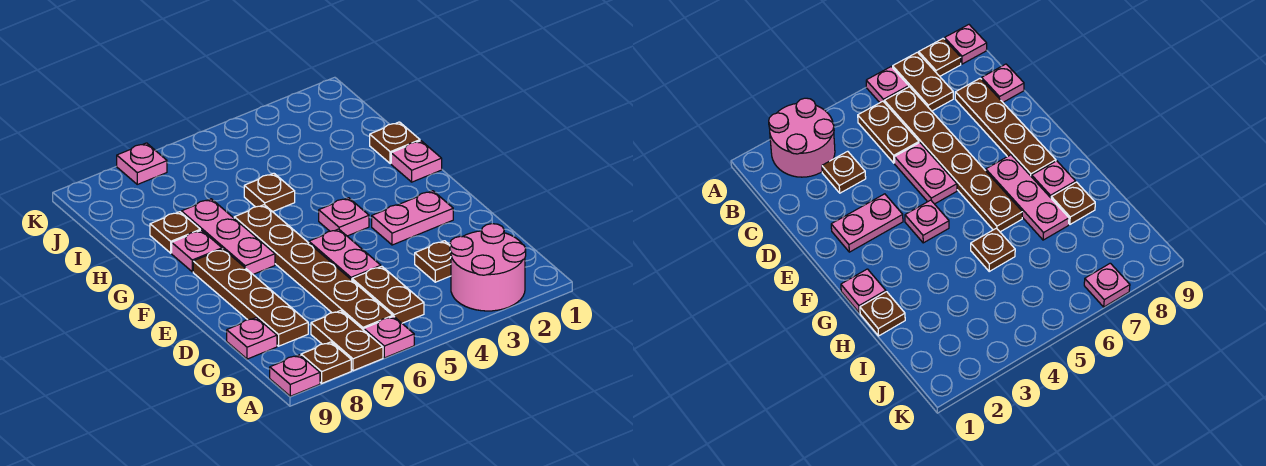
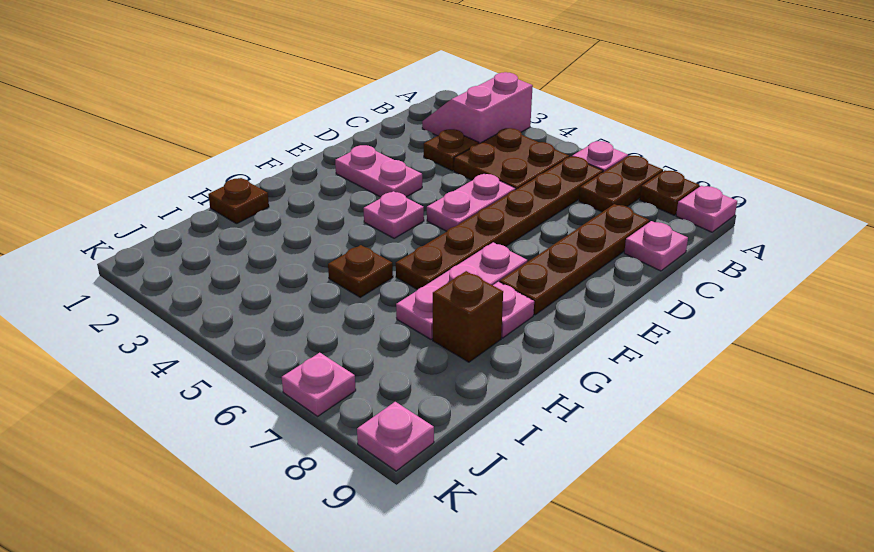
pink round brick A2:B3 level 1 -> pink slope A2:B3 level 1 top 3
brown plate B5:C5 level 1 -> brown plate B4:C5 level 1
pink plate G1 level 1 -> pink plate K9 level 1
brown plate H8 level 1 -> brown brick H8 level 1

